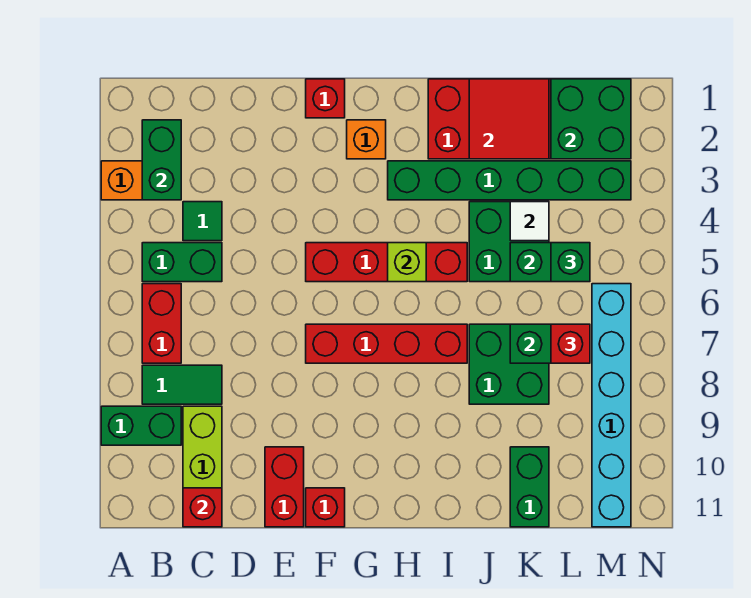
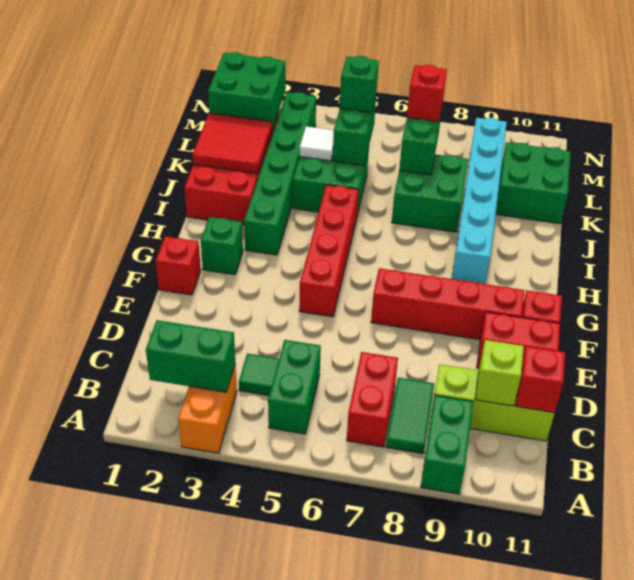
red brick B6:B7 level 1 -> red brick B7:C7 level 1
red brick F7:I7 level 1 -> red brick F7:F10 level 1
orange brick G2 level 1 -> green brick G2 level 1
lime brick H5 level 2 -> lime brick C10 level 2
green brick K10:K11 level 1 -> green brick K10:L11 level 1
cyan brick M6:M11 level 1 -> cyan brick H9:M9 level 1

